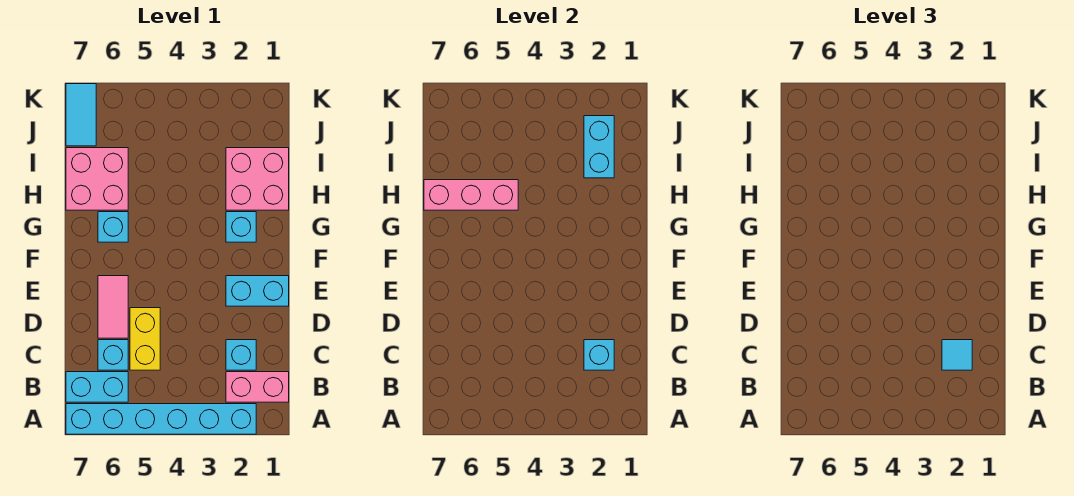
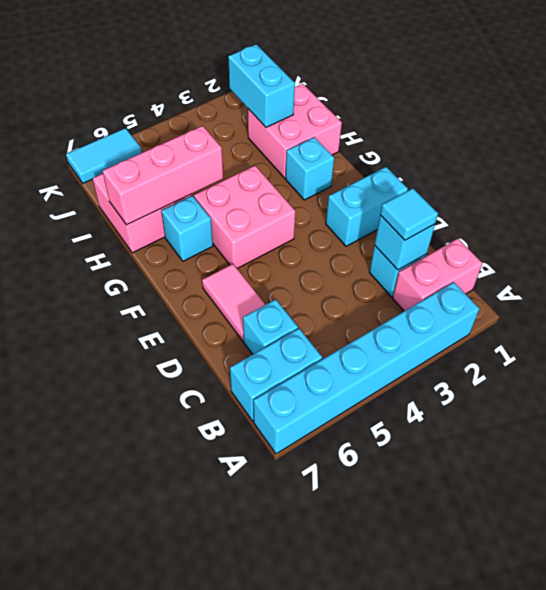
yellow brick C5:D5 level 1 -> none
none -> pink brick F4:G5 level 1
cyan tile J7:K7 level 1 -> cyan tile K6:K7 level 1

